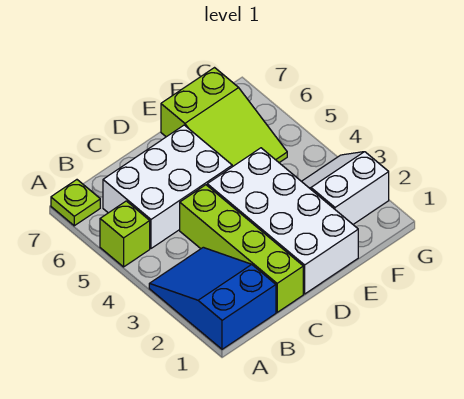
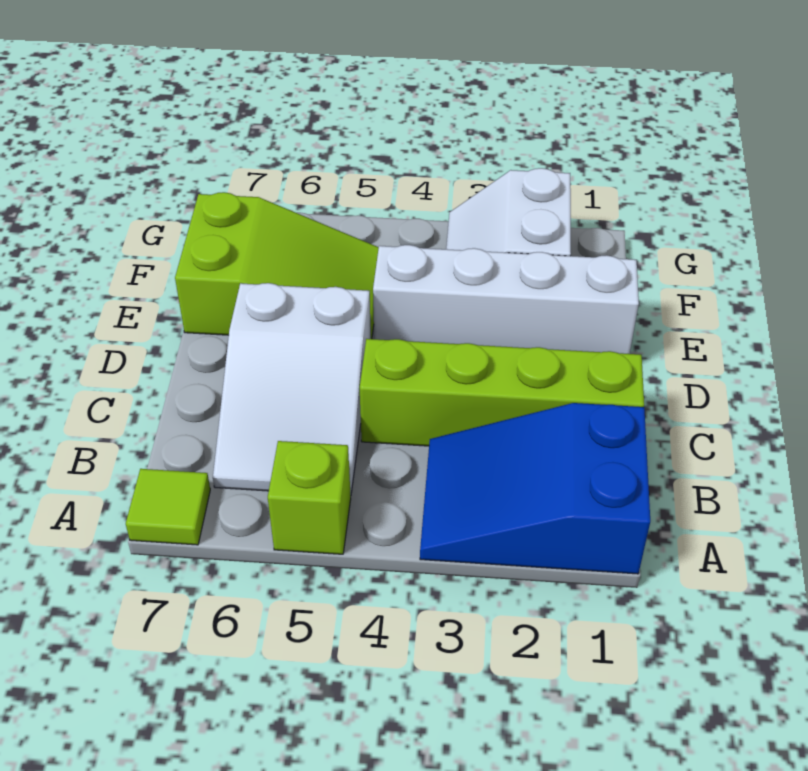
lime plate A7 level 1 -> lime tile A7 level 1
white brick B5:D6 level 1 -> white slope B5:D6 level 1 top D
white brick D1:E4 level 1 -> white brick E1:E4 level 1

